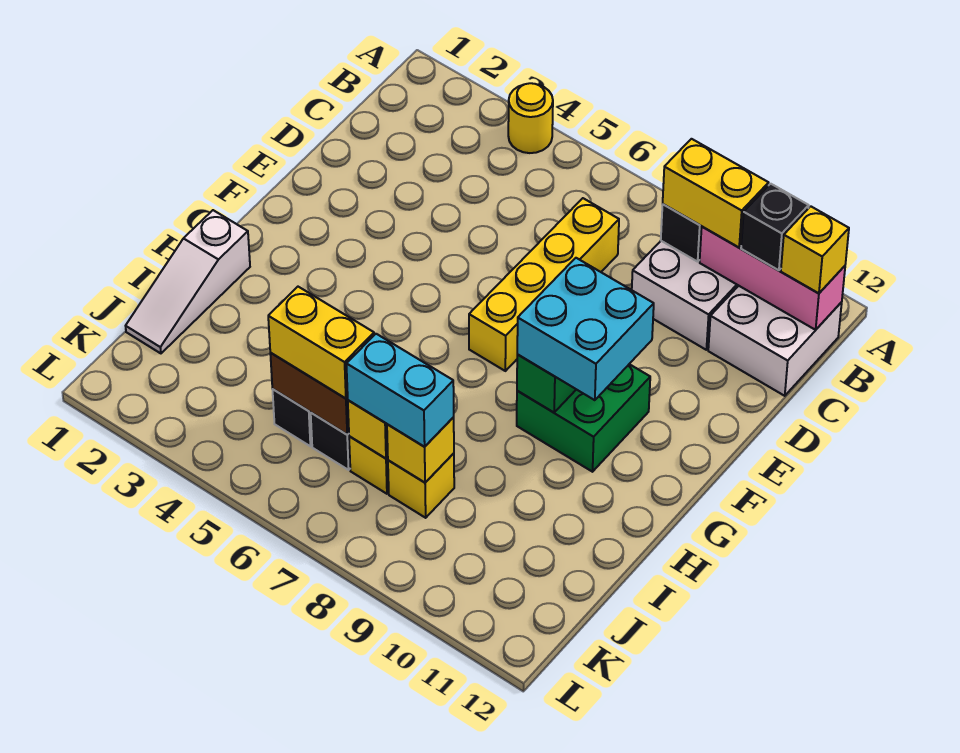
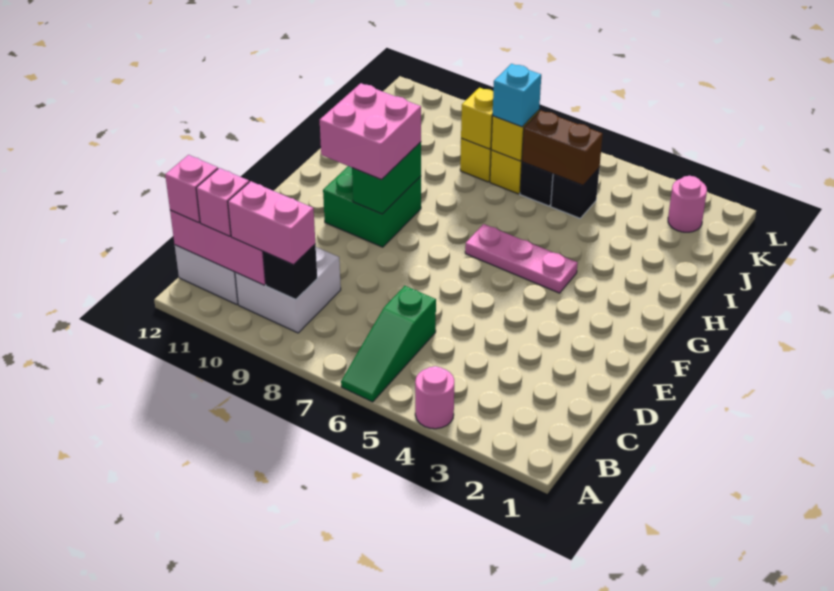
yellow round brick A4 level 1 -> pink round brick A4 level 1
none -> green slope A6:C6 level 1 top C
yellow brick B9:B10 level 3 -> pink brick B9:B10 level 3
black brick B11 level 3 -> pink brick B11 level 3
yellow brick B12 level 3 -> pink brick B12 level 3
yellow brick C7:F7 level 1 -> none
cyan brick F9:G10 level 3 -> pink brick F9:G10 level 3
none -> pink plate G4:G6 level 1
white slope H1:J1 level 1 top H -> none
yellow brick J5:J6 level 3 -> none
cyan brick J7:J8 level 3 -> cyan brick J7 level 3
none -> pink round brick K2 level 1

